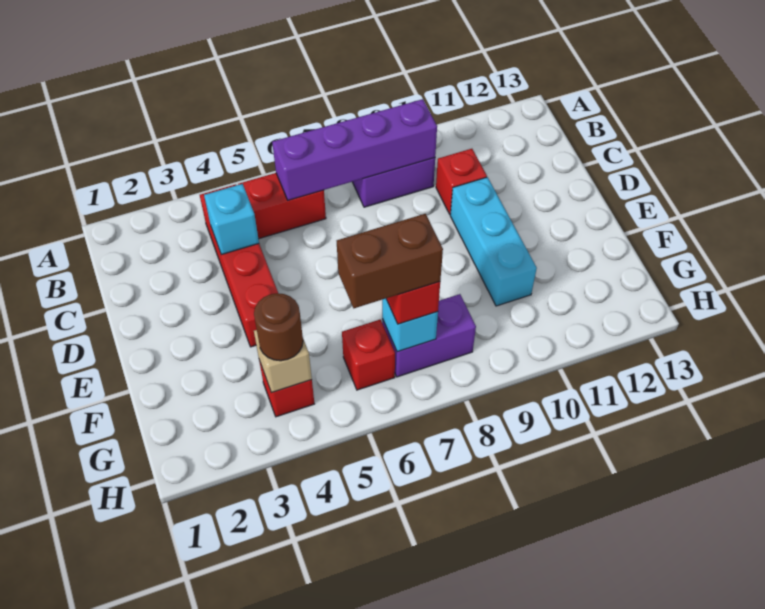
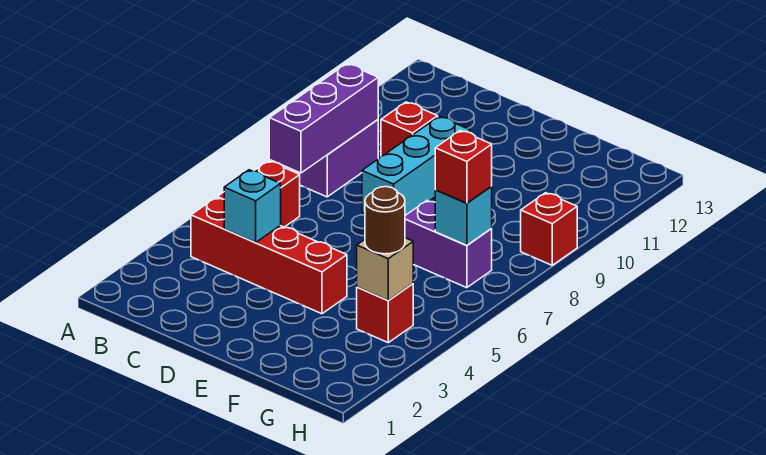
purple brick B6:B9 level 2 -> purple brick B7:B9 level 2
cyan brick D10:F10 level 1 -> cyan brick D8:D10 level 1
red brick G6 level 1 -> red brick H9 level 1
brown brick G6:G7 level 4 -> none
purple brick G7:G8 level 1 -> purple brick F7:G7 level 1

